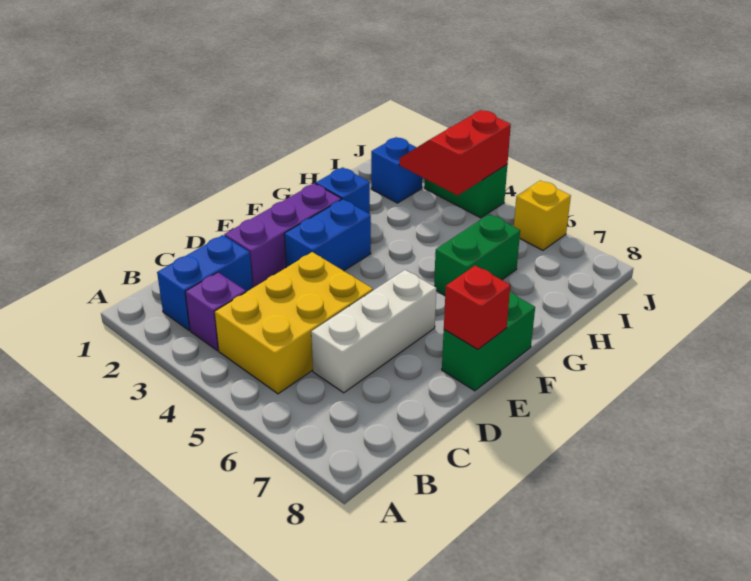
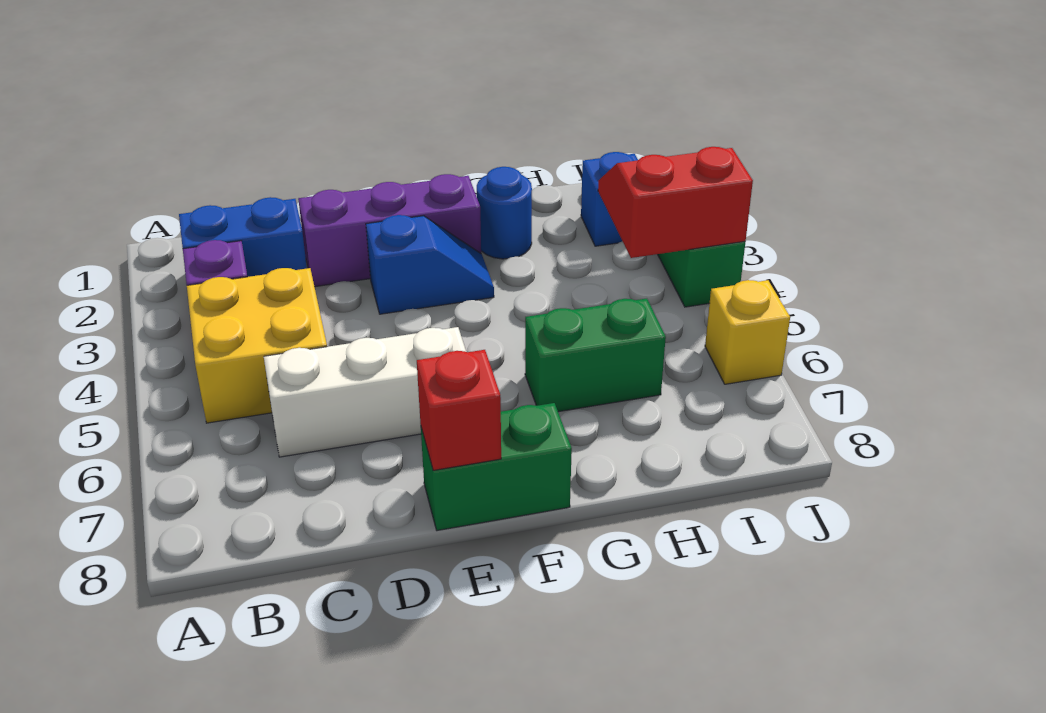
yellow brick B4:D5 level 1 -> yellow brick B4:C5 level 1
blue brick E3:F3 level 1 -> blue slope E3:F3 level 1 top E
blue brick G2 level 1 -> blue round brick G2 level 1

